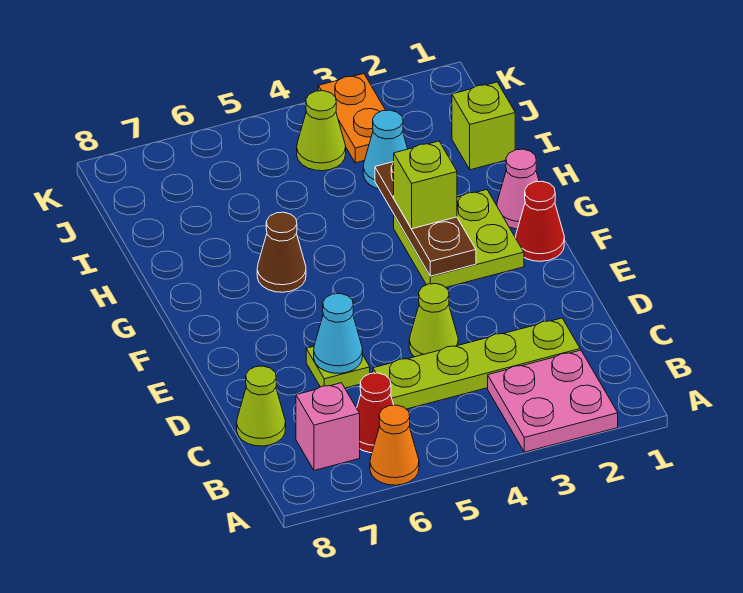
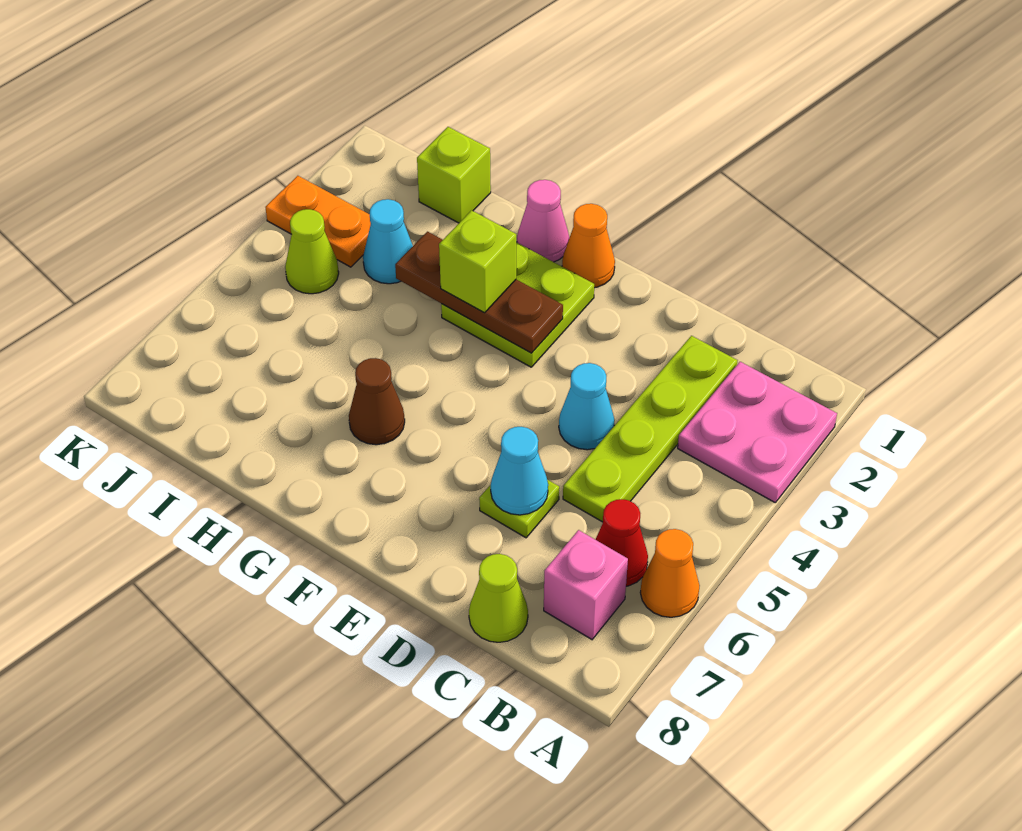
lime cone D4 level 1 -> cyan cone D4 level 1
red cone F1 level 1 -> orange cone F1 level 1

